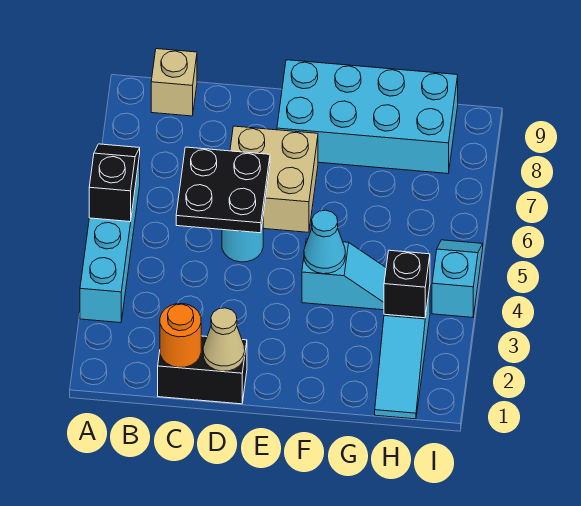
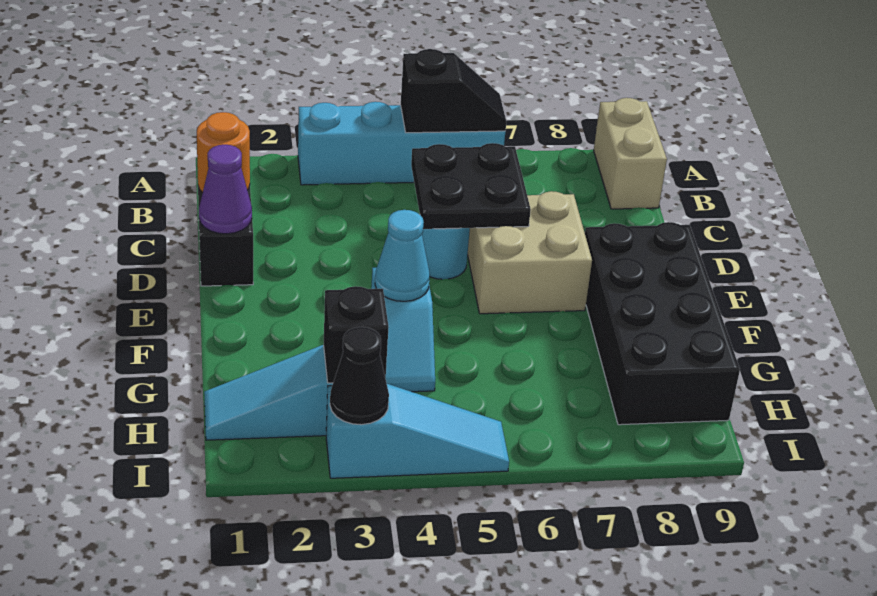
tan brick B9 level 1 -> tan brick A9:B9 level 1
tan cone D1 level 2 -> purple cone D1 level 2
cyan brick E8:H9 level 1 -> black brick E8:H9 level 1
none -> black cone I3 level 2
cyan slope I4:I5 level 1 top 4 -> cyan slope I3:I5 level 1 top 3

